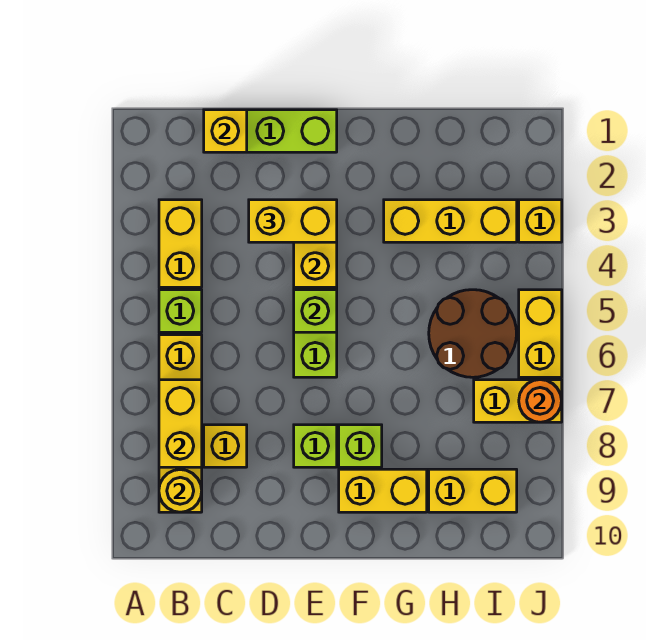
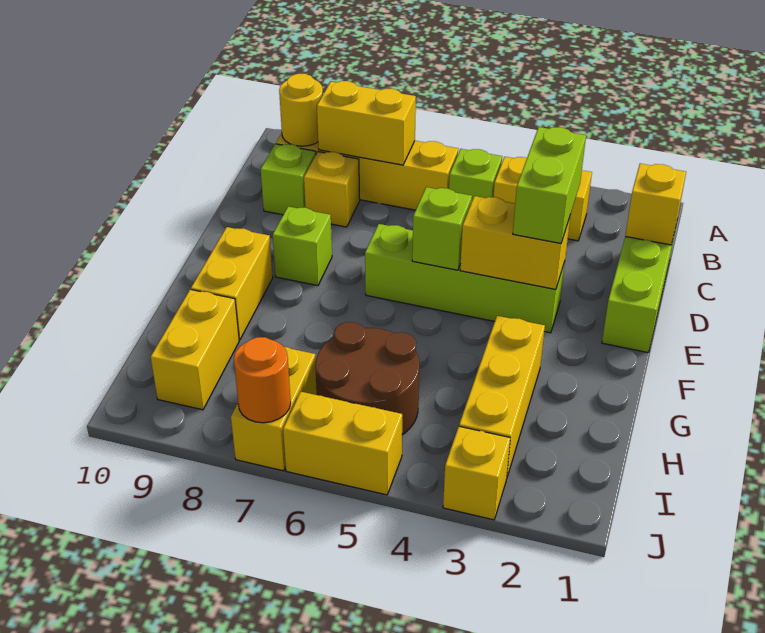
yellow brick D3:E3 level 3 -> lime brick D3:E3 level 3
lime brick F8 level 1 -> lime brick C9 level 1

